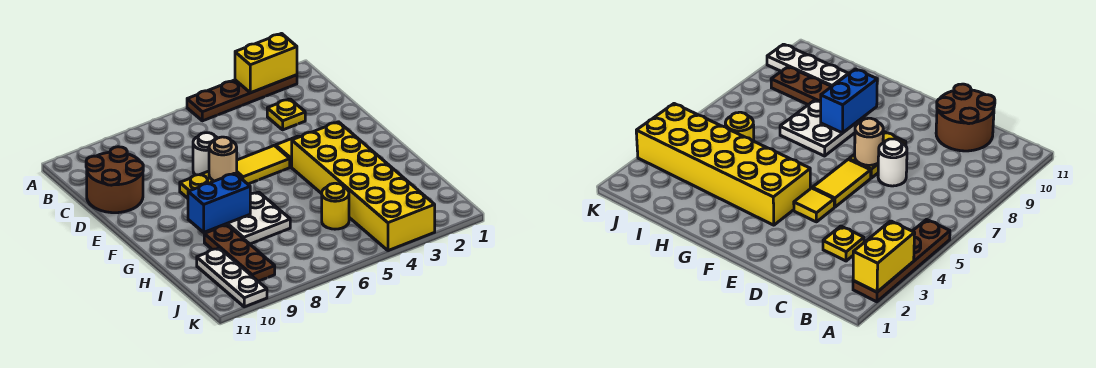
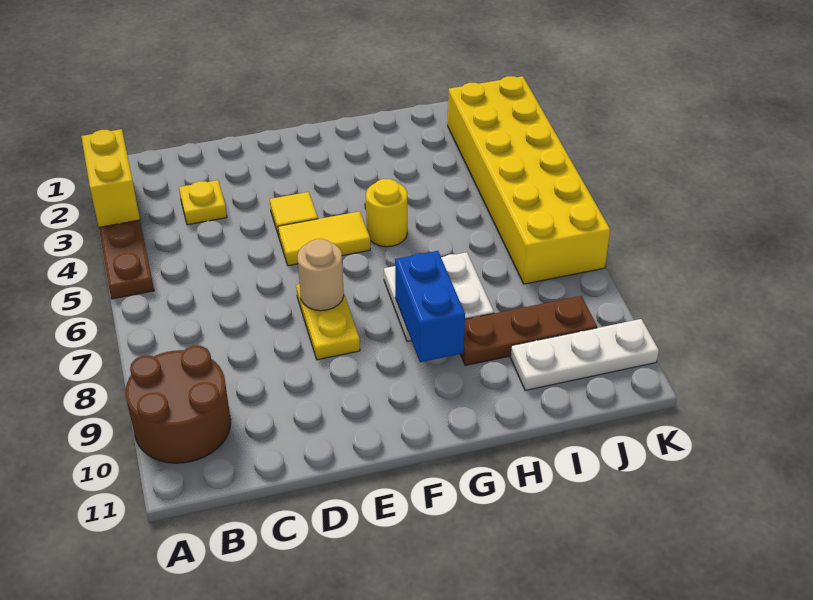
brown round brick C10:D11 level 1 -> brown round brick A9:B10 level 1
white round brick D7 level 1 -> none
yellow tile E5:E6 level 1 -> yellow tile E5:F5 level 1
yellow brick F3:K4 level 1 -> yellow brick J2:K7 level 1
yellow round brick I5 level 1 -> yellow round brick G5 level 1

